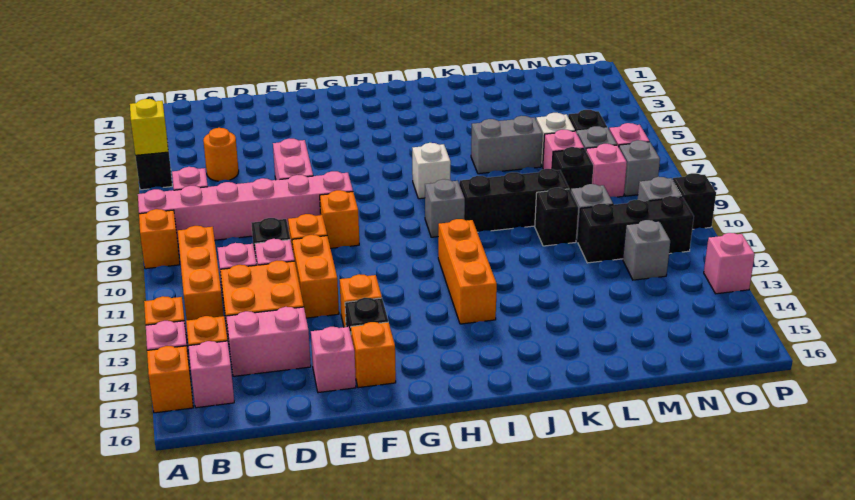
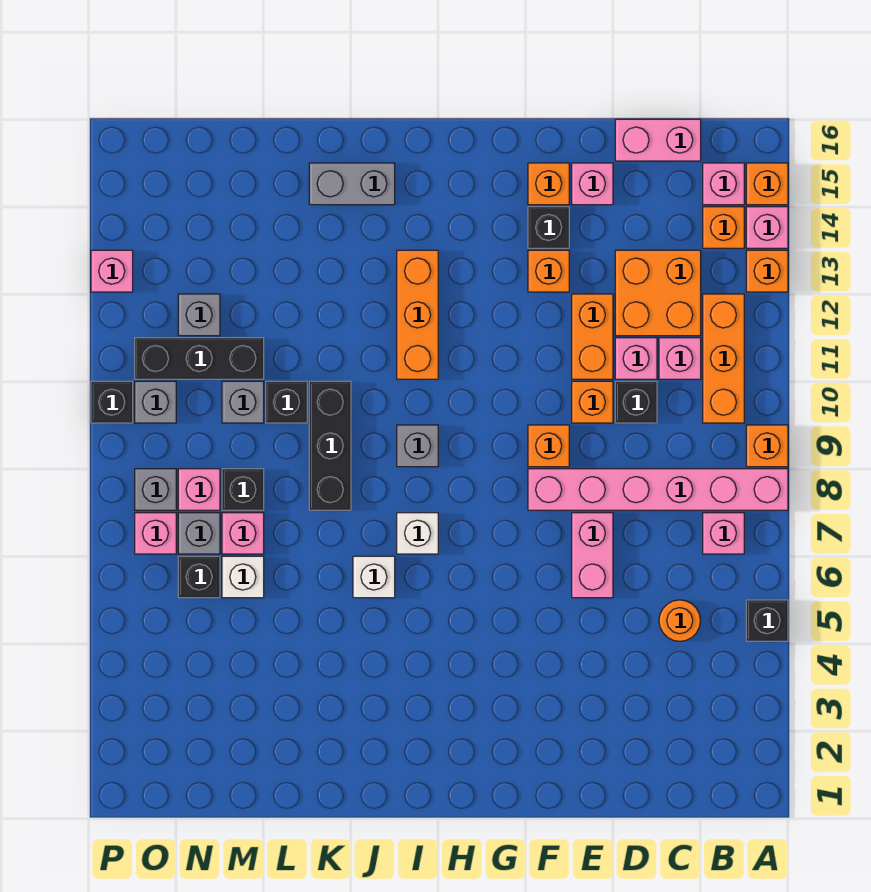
yellow brick A5 level 2 -> none
pink brick C14:D14 level 1 -> pink brick C16:D16 level 1
none -> white brick J6 level 1
black brick J9:L9 level 1 -> black brick K8:K10 level 1
grey brick K6:L6 level 1 -> grey brick J15:K15 level 1

